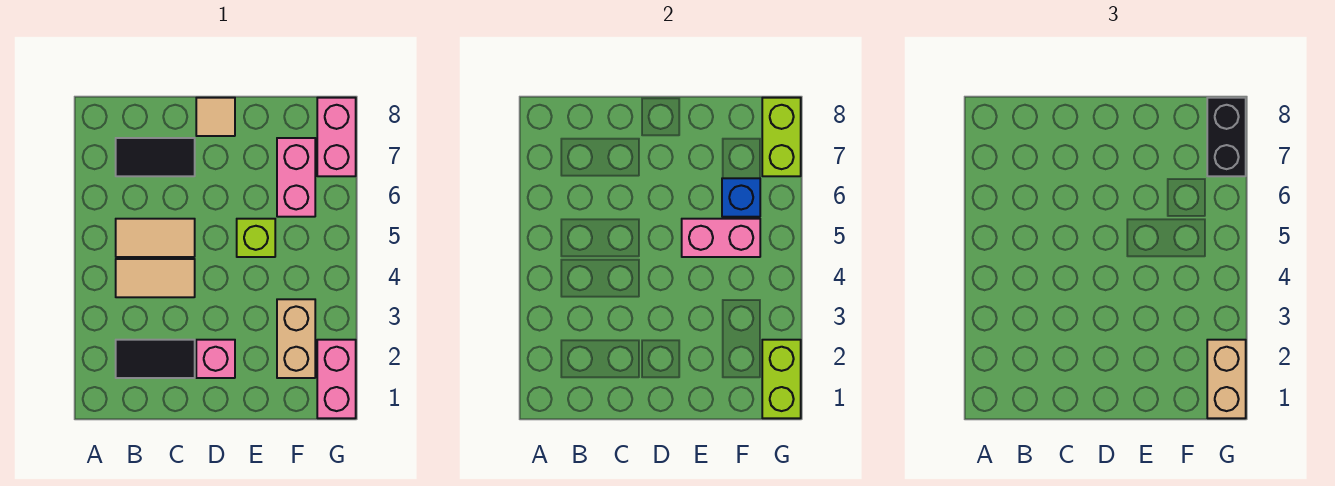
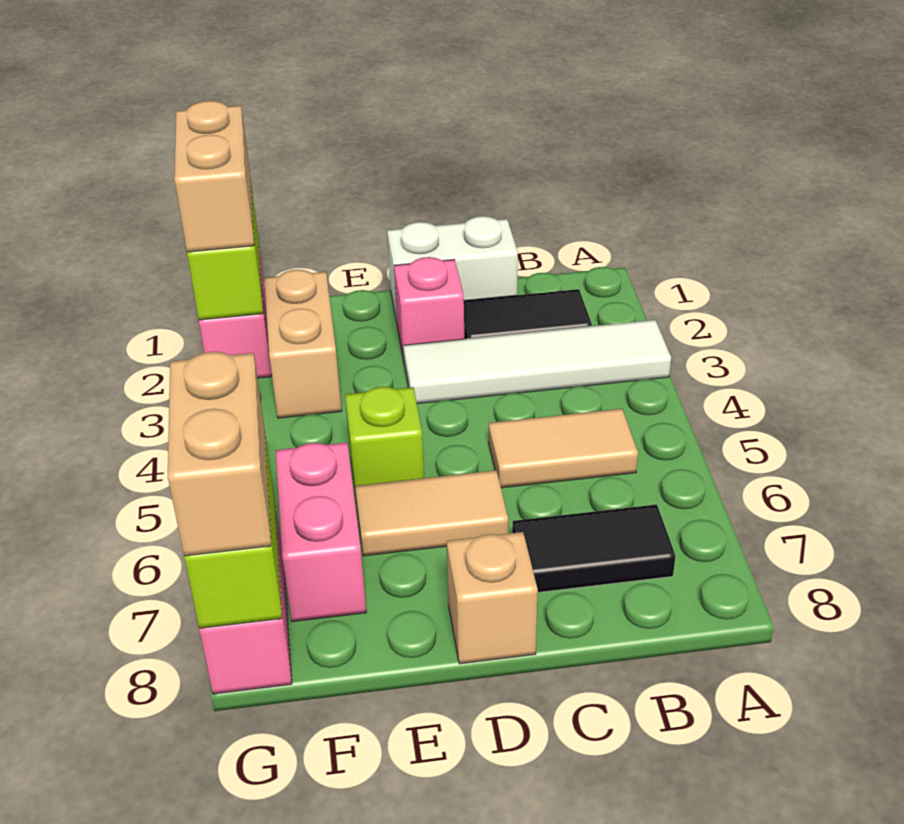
none -> white tile A3:D3 level 1
tan tile B4:C4 level 1 -> tan tile D6:E6 level 1
none -> white brick C1:D1 level 1
tan tile D8 level 1 -> tan brick D8 level 1
pink brick E5:F5 level 2 -> none
blue brick F6 level 2 -> none
black brick G7:G8 level 3 -> tan brick G7:G8 level 3

